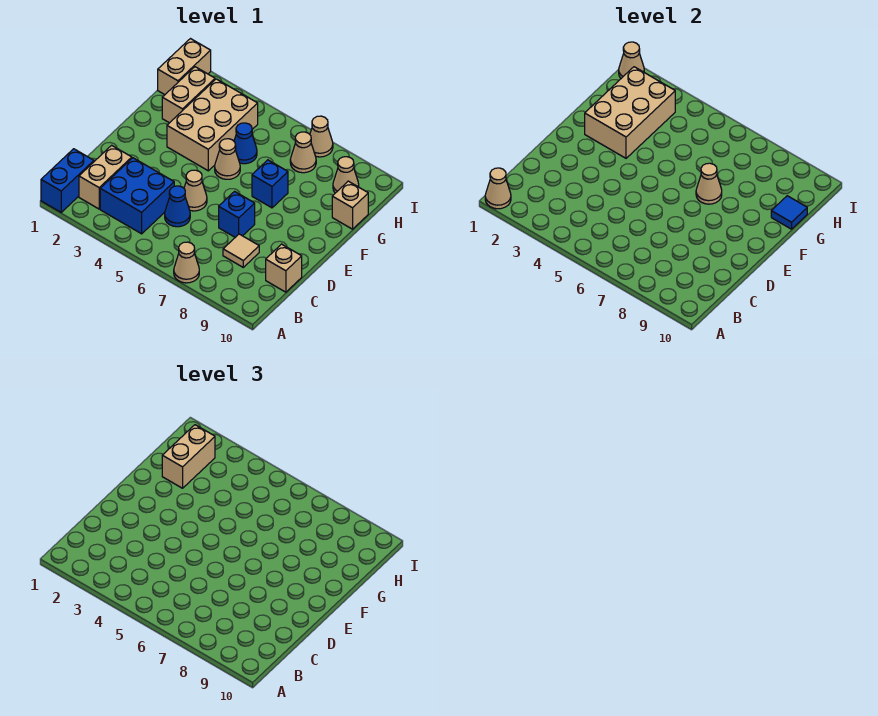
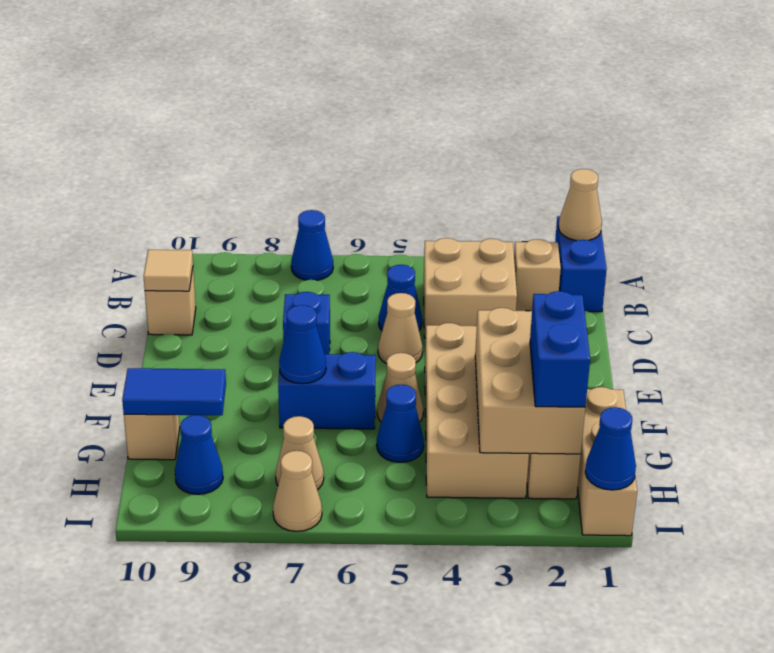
tan cone A7 level 1 -> blue cone A7 level 1
tan brick B2:C2 level 1 -> tan brick B2 level 1
blue brick B3:C4 level 1 -> tan brick B3:C4 level 1
tan tile C8 level 1 -> tan tile C10 level 2
tan brick F3:H4 level 1 -> tan brick E3:H4 level 1
blue brick F7 level 1 -> blue brick F6:F7 level 1
tan cone F7 level 2 -> blue cone F7 level 2
tan brick G2:H2 level 3 -> blue brick G2:H2 level 3
blue tile G10 level 2 -> blue tile G9:G10 level 2
tan brick H1:I1 level 1 -> tan brick G1:I1 level 1
tan cone H9 level 1 -> blue cone H9 level 1
tan cone I1 level 2 -> blue cone I1 level 2

